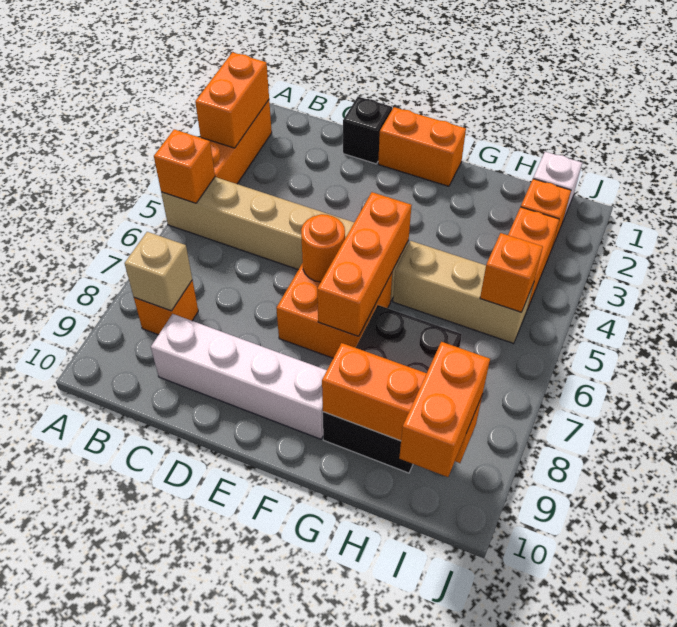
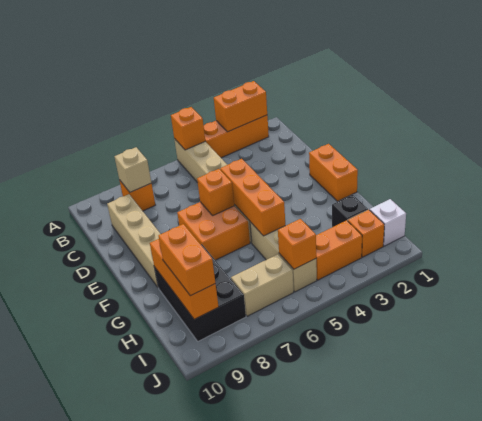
white brick C9:F9 level 1 -> tan brick C9:F9 level 1
black brick D1 level 1 -> black brick H2 level 1
orange round brick E6 level 2 -> orange brick E6 level 2
orange brick F5:F7 level 2 -> orange brick E5:G5 level 2
black brick G7:H9 level 1 -> black brick G8:I9 level 1
none -> tan brick I6:I7 level 1
orange brick I9:I10 level 3 -> orange brick H9:I9 level 3

